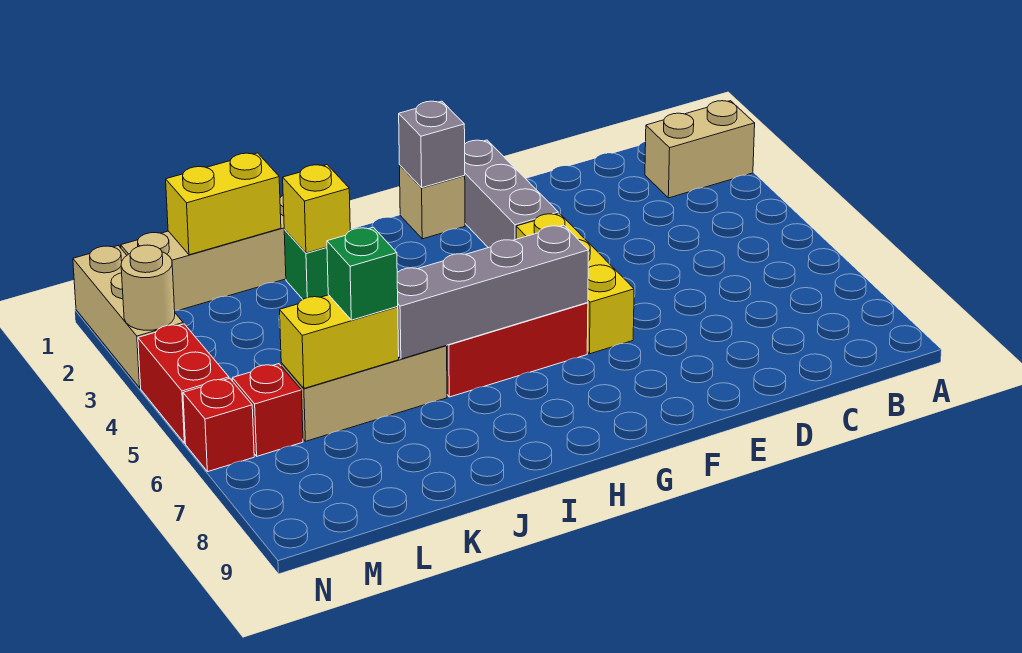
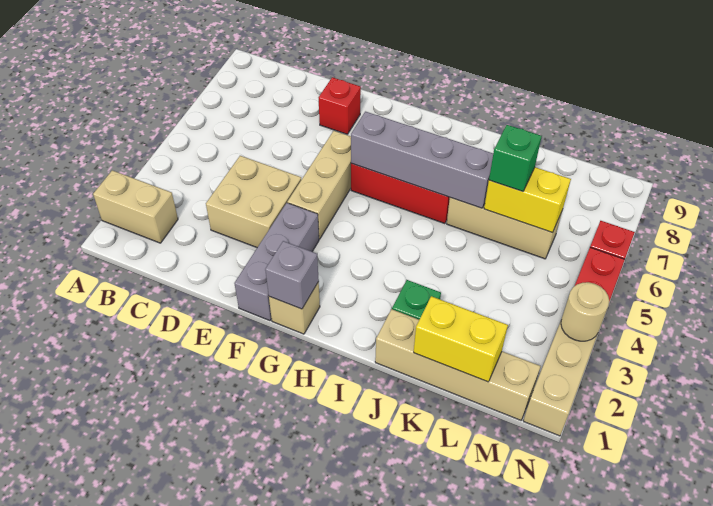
none -> tan brick D3:E4 level 1
yellow brick F4:F6 level 1 -> tan brick F4:F6 level 1
yellow brick J2 level 2 -> none
red brick M6 level 1 -> red brick E8 level 1

